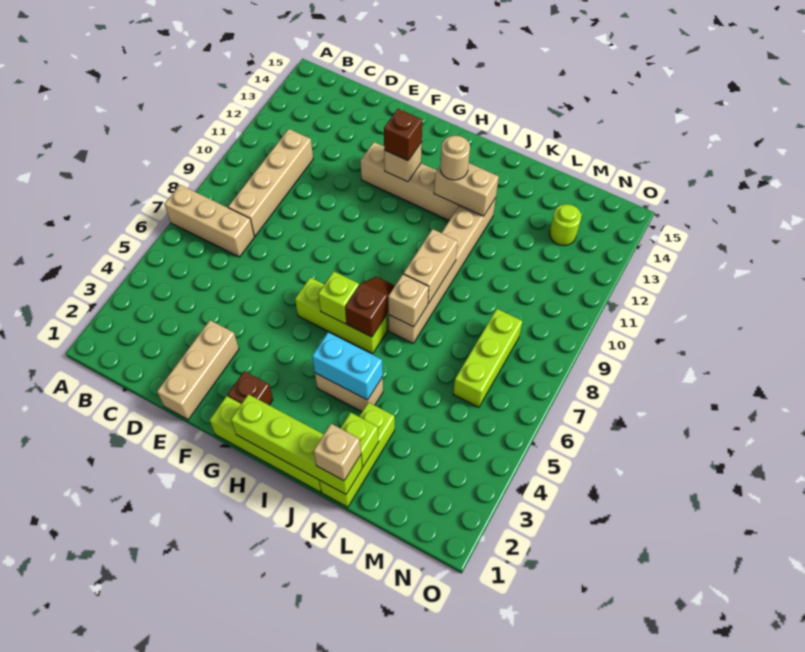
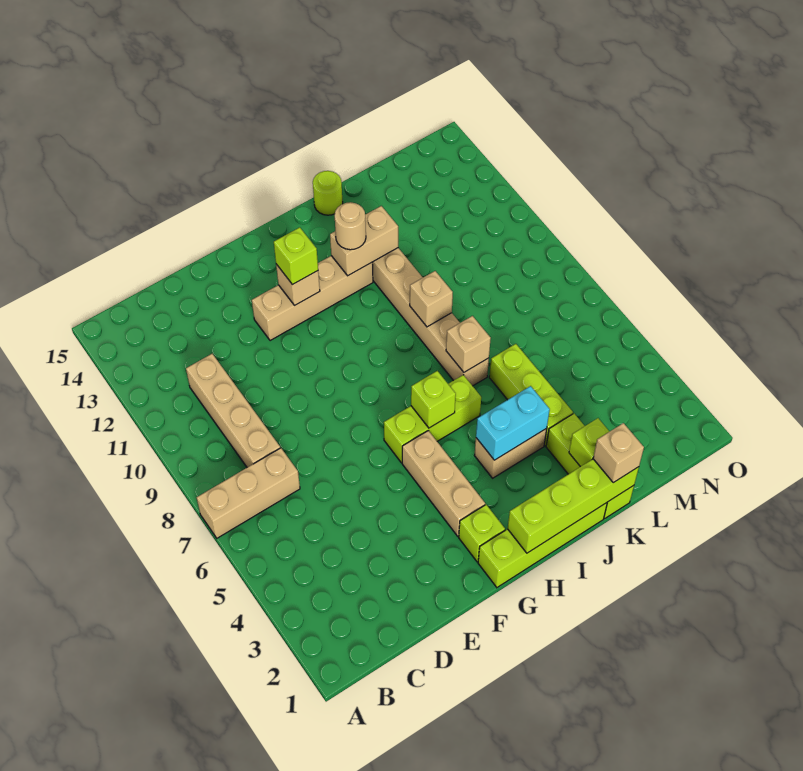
tan brick E1:E3 level 1 -> tan brick G3:G5 level 1
brown brick G2 level 1 -> lime brick G2 level 1
brown brick G12 level 3 -> lime brick G12 level 3
brown slope I6:I7 level 2 top 6 -> none
tan brick J8:J9 level 2 -> tan brick J9 level 2
lime brick M6:M8 level 1 -> lime brick K4:K6 level 1
lime round brick M13 level 1 -> lime round brick J15 level 1

